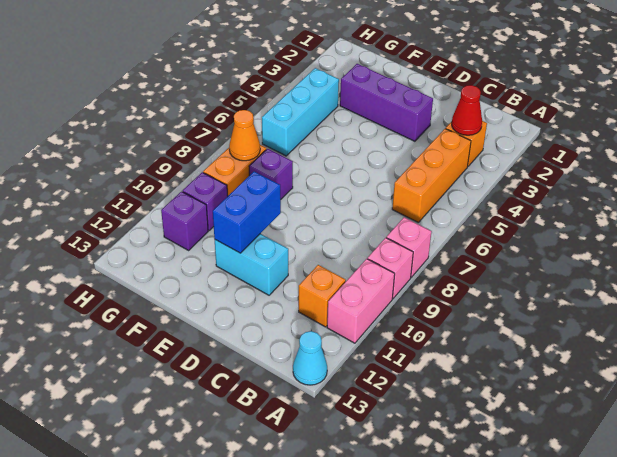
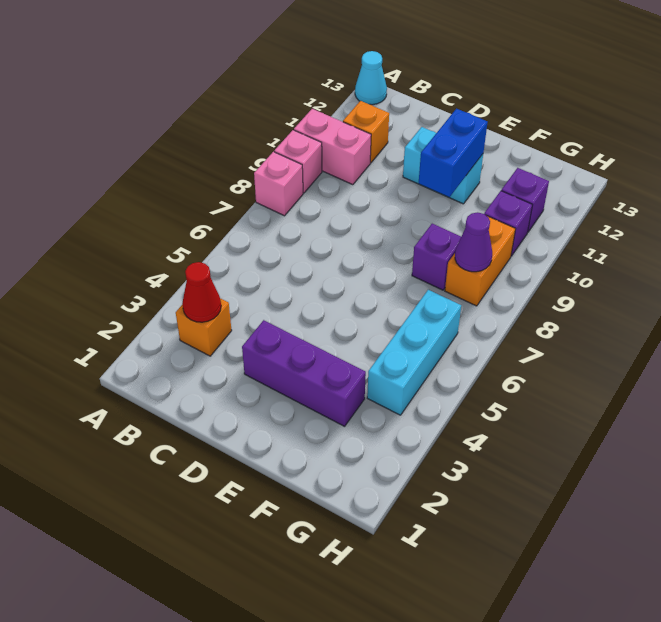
pink brick A10:A11 level 1 -> pink brick A10:B10 level 1
orange brick B4:B6 level 1 -> none
orange cone G8 level 2 -> purple cone G8 level 2

